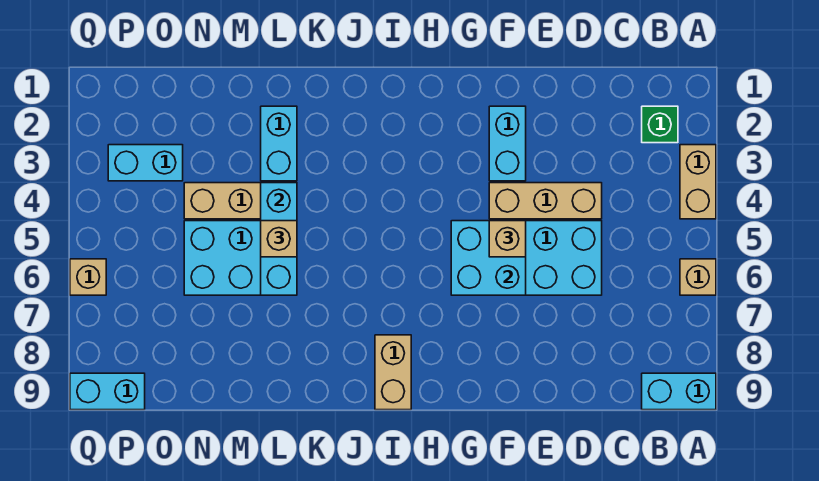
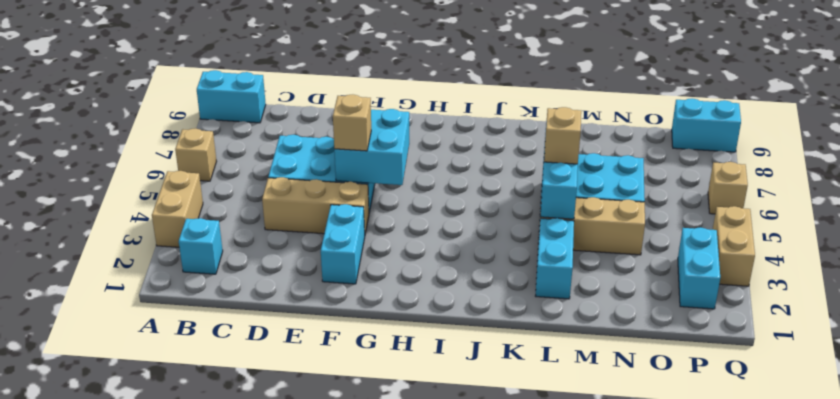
green brick B2 level 1 -> cyan brick B2 level 1
tan brick I8:I9 level 1 -> tan brick Q3:Q4 level 1
cyan brick O3:P3 level 1 -> cyan brick P2:P3 level 1

